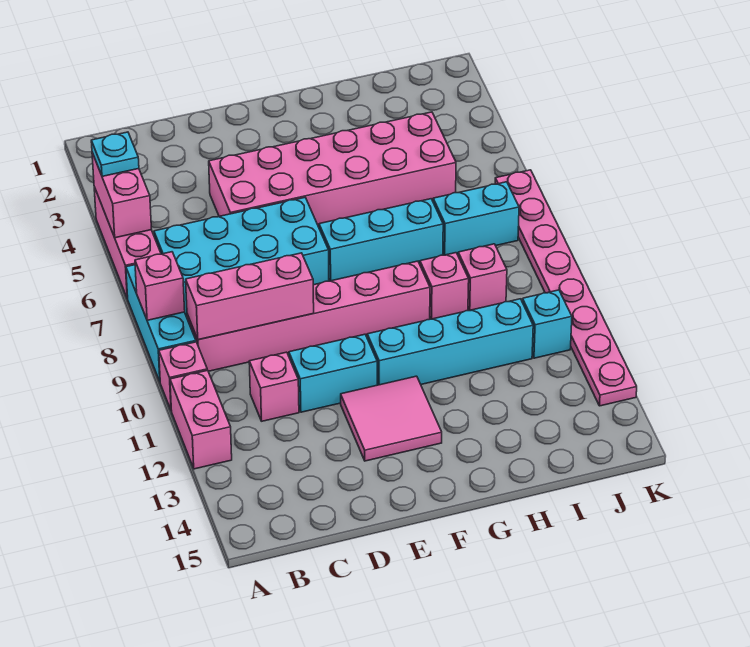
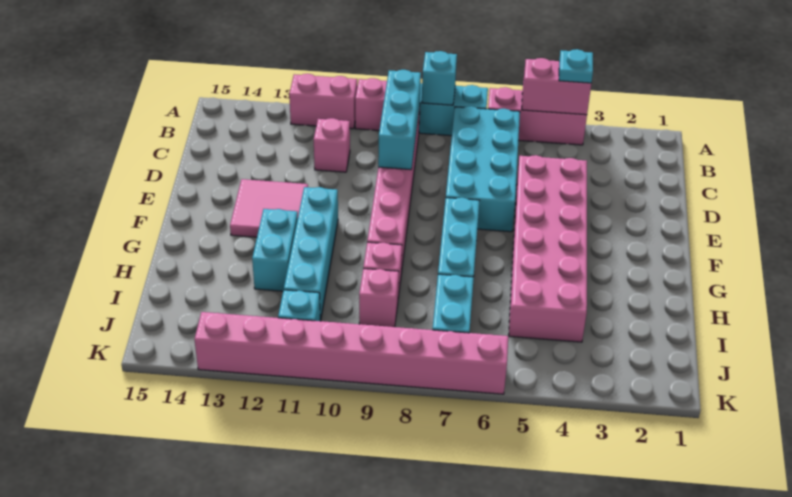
pink brick A8 level 2 -> cyan brick A8 level 2
pink brick B9:D9 level 2 -> cyan brick B9:D9 level 2
cyan brick D11:E11 level 1 -> cyan brick G12:H12 level 1
pink plate K6:K13 level 1 -> pink brick K6:K13 level 1

